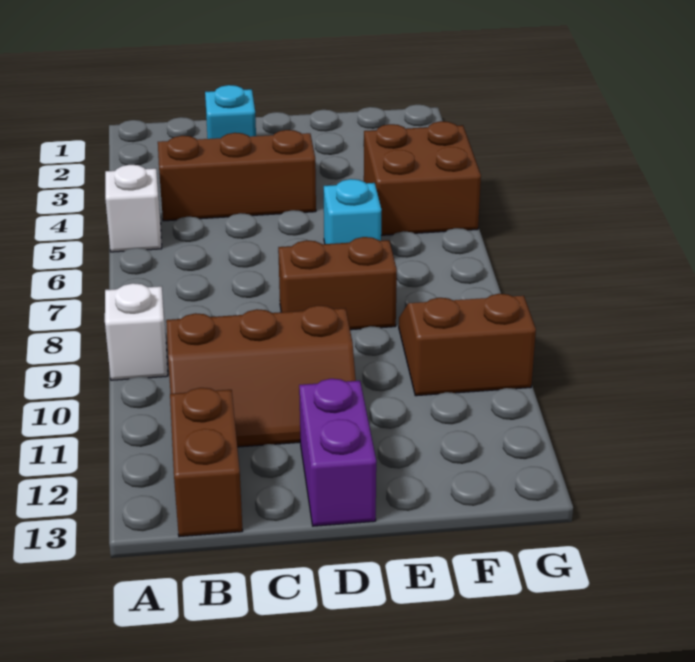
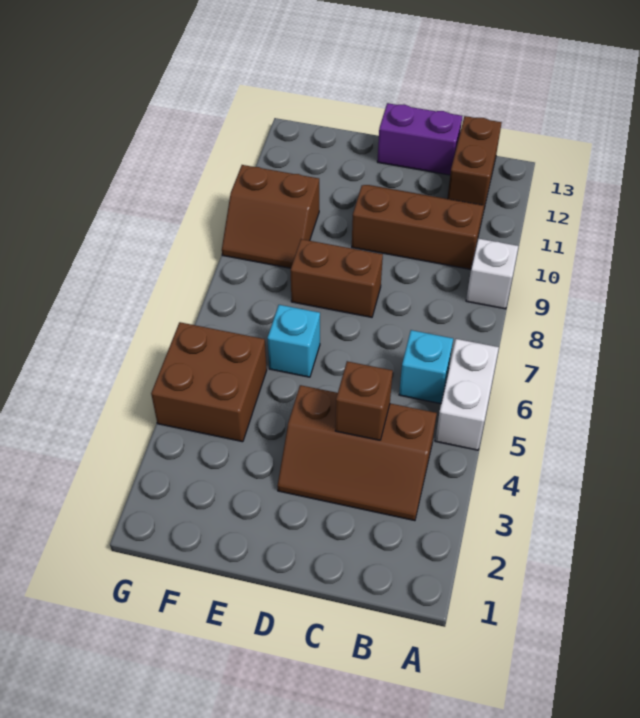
white brick A5 level 1 -> white brick A5:A6 level 1
cyan brick C2 level 1 -> cyan brick B6 level 1
none -> brown brick C4 level 2
purple brick D12:D13 level 1 -> purple brick C13:D13 level 1

